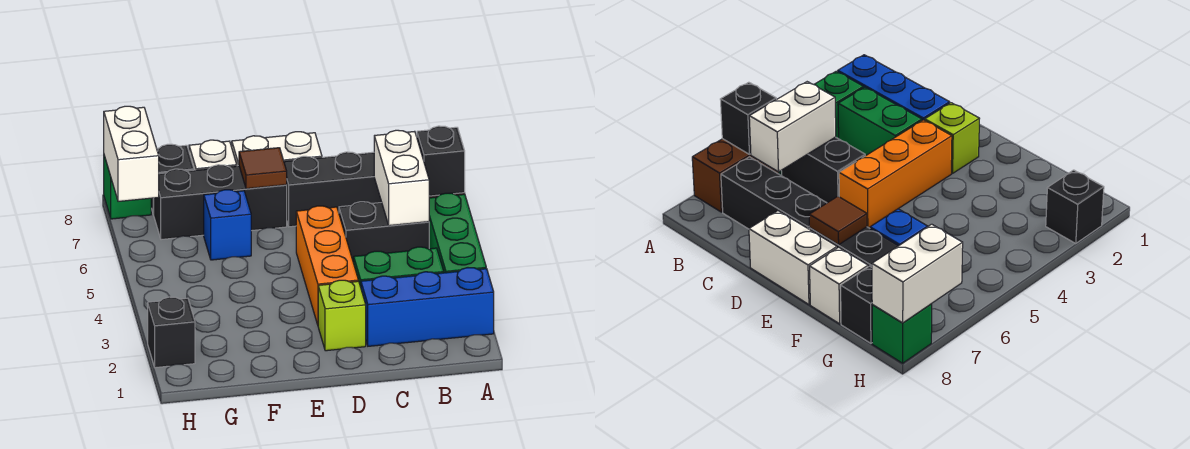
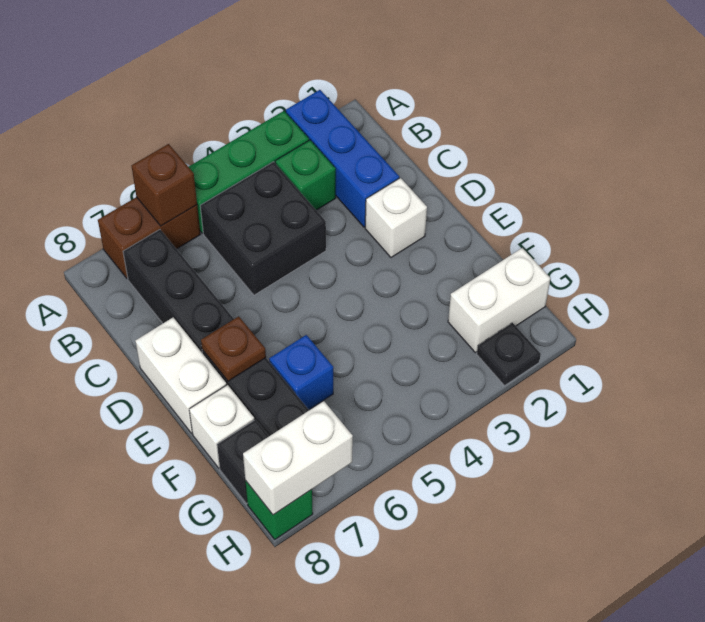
black brick A6 level 2 -> brown brick A6 level 2
green brick B3:C3 level 1 -> green brick B3 level 1
black brick B5:C5 level 1 -> black brick B4:C5 level 1
white brick B5:B6 level 2 -> white brick G1:G2 level 1
lime brick D2 level 1 -> white brick D2 level 1
orange brick D3:D5 level 1 -> none
brown tile E7 level 2 -> brown plate E7 level 2
black brick H2 level 1 -> black plate H2 level 1

